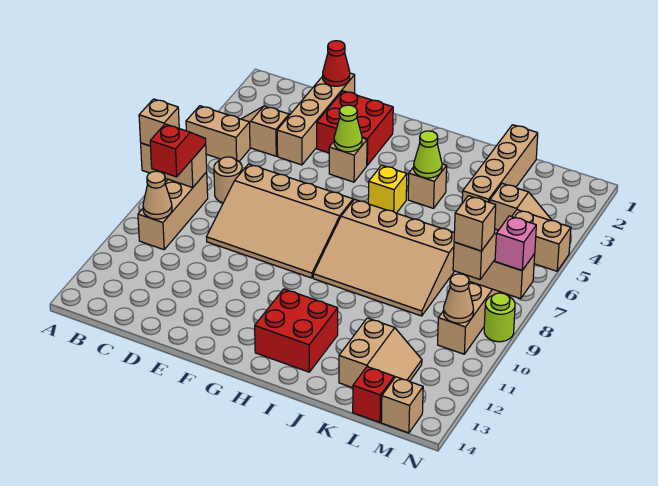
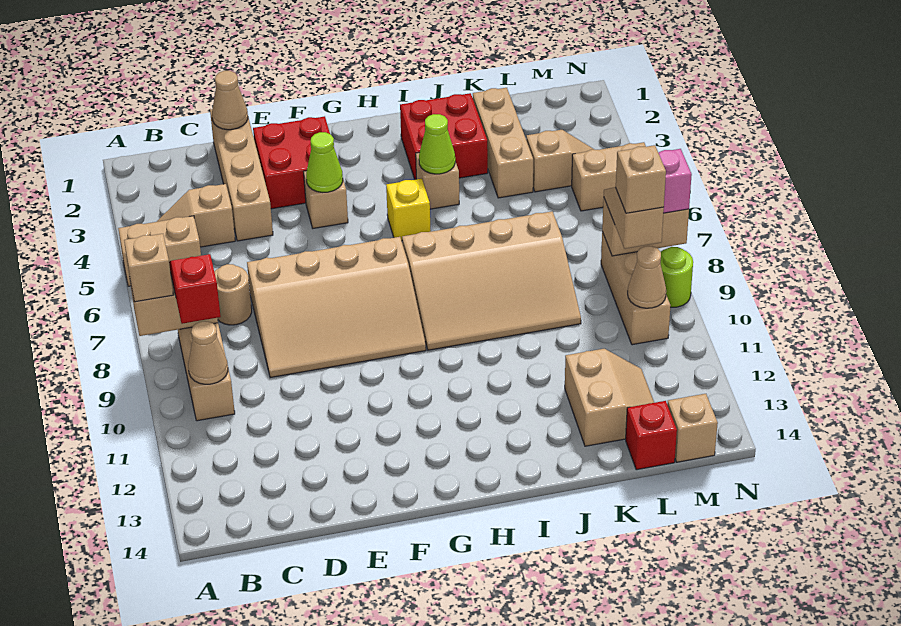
red cone D1 level 2 -> tan cone D1 level 2
red brick H12:I13 level 1 -> red brick I2:J3 level 1
tan brick K1:K4 level 1 -> tan brick K2:K4 level 1

